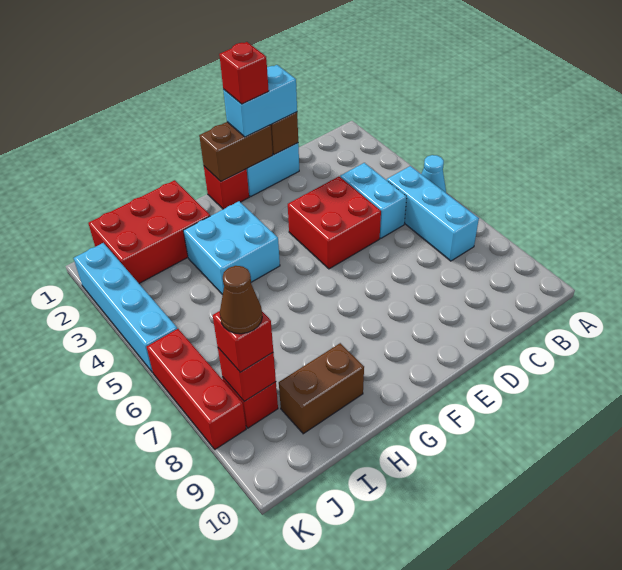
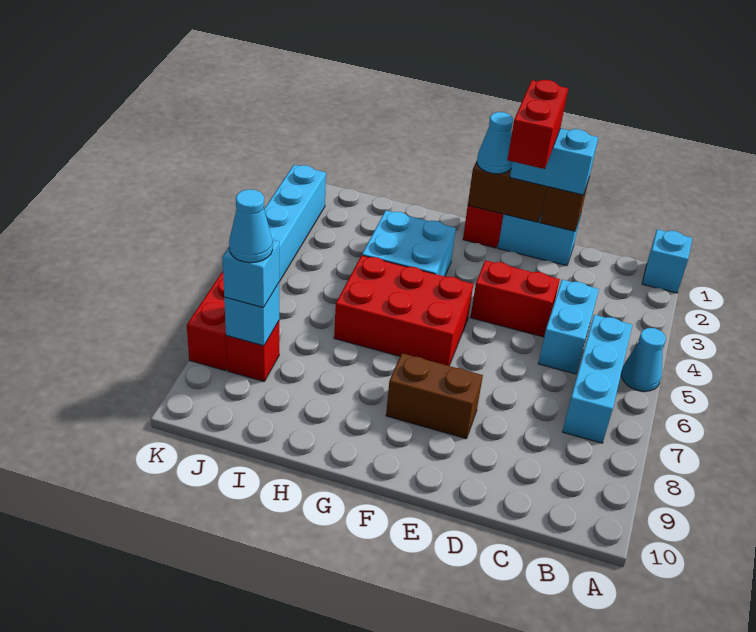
none -> cyan brick A1 level 1
red brick D4:E5 level 1 -> red brick D4:E4 level 1
red brick E1 level 4 -> red brick E1:E2 level 4
none -> cyan cone F1 level 3
red brick H1:J2 level 1 -> red brick F5:H6 level 1
brown brick H9:I9 level 1 -> brown brick E8:F8 level 1
red brick J8 level 2 -> cyan brick J8 level 2
red brick J8 level 3 -> cyan brick J8 level 3
brown cone J8 level 4 -> cyan cone J8 level 4

